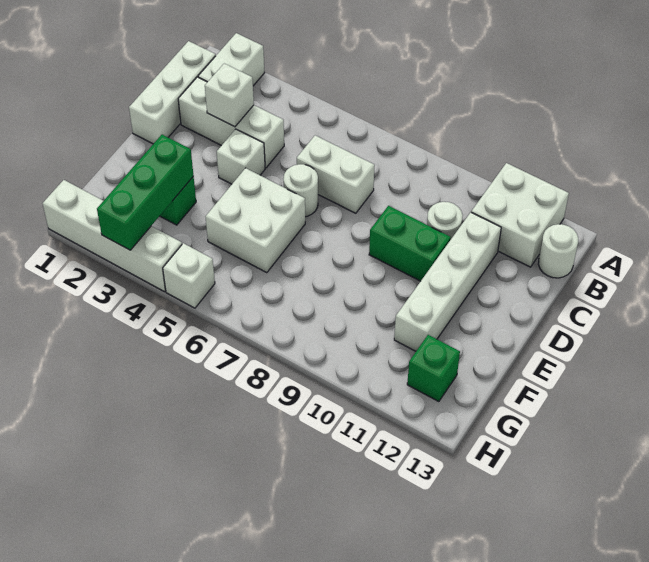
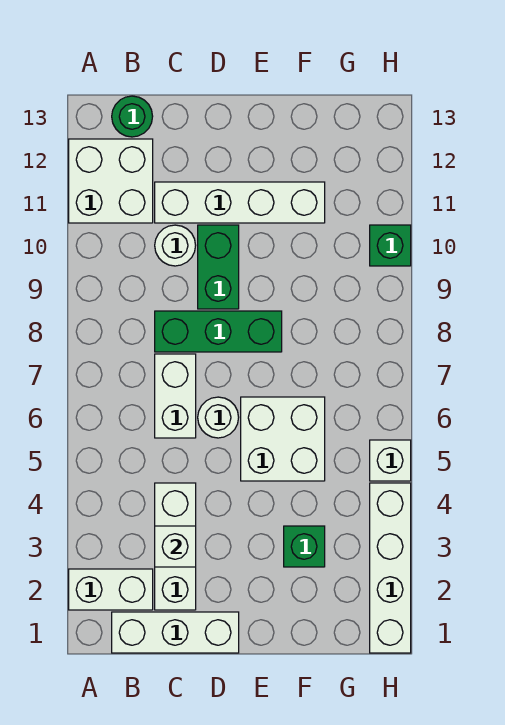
white round brick B13 level 1 -> green round brick B13 level 1
white brick D4 level 1 -> none
green brick F3:H3 level 2 -> green brick C8:E8 level 1
green brick G12 level 1 -> green brick H10 level 1

